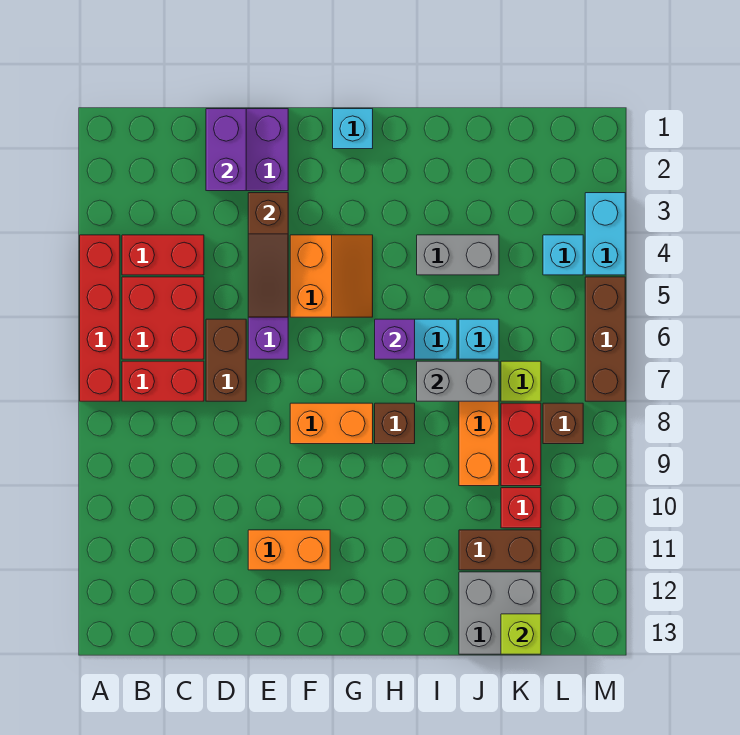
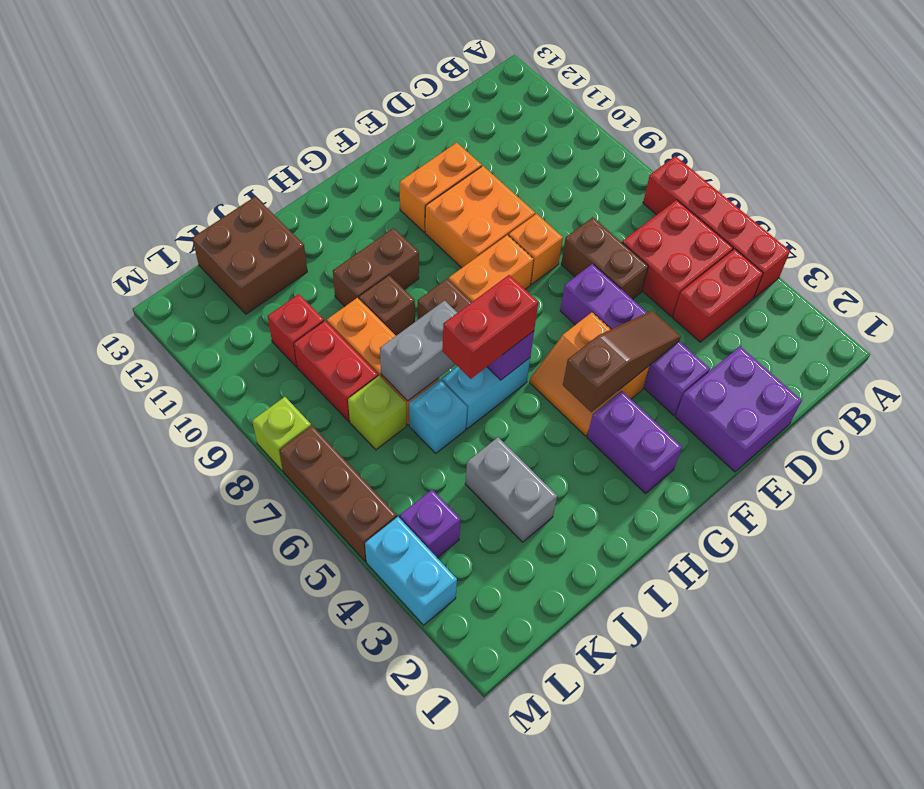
red brick B7:C7 level 1 -> red brick H6:I6 level 3
purple brick D1:D2 level 2 -> purple brick G2:G3 level 1
brown slope E3:E5 level 2 top 3 -> brown slope E4:G4 level 2 top G
none -> orange brick E8 level 1
none -> orange brick E9:F10 level 1
cyan brick G1 level 1 -> none
grey brick I4:J4 level 1 -> grey brick J3:J4 level 1
brown brick J11:K11 level 1 -> brown brick H10:I10 level 1
grey brick J12:K13 level 1 -> brown brick J12:K13 level 1
lime brick K13 level 2 -> lime brick M8 level 1
cyan brick L4 level 1 -> purple brick L4 level 1
brown brick L8 level 1 -> brown brick I9 level 1

